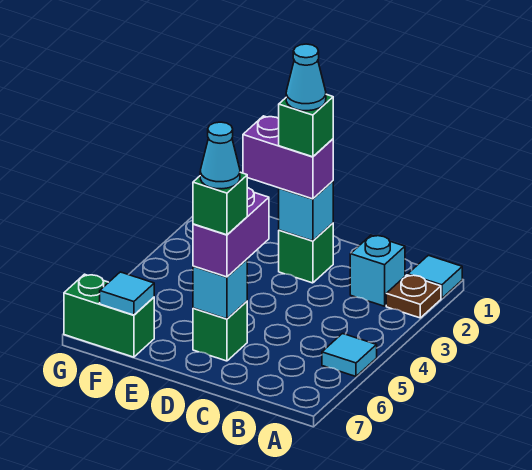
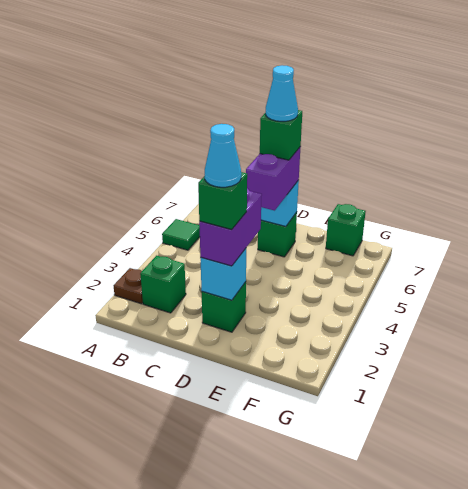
cyan tile A1 level 1 -> none
cyan tile A5 level 1 -> green tile A5 level 1
cyan brick B2 level 1 -> green brick B2 level 1
purple brick D2:E2 level 3 -> purple brick D2:D3 level 3
green brick F7:G7 level 1 -> green brick F7 level 1
cyan tile F7 level 2 -> none

